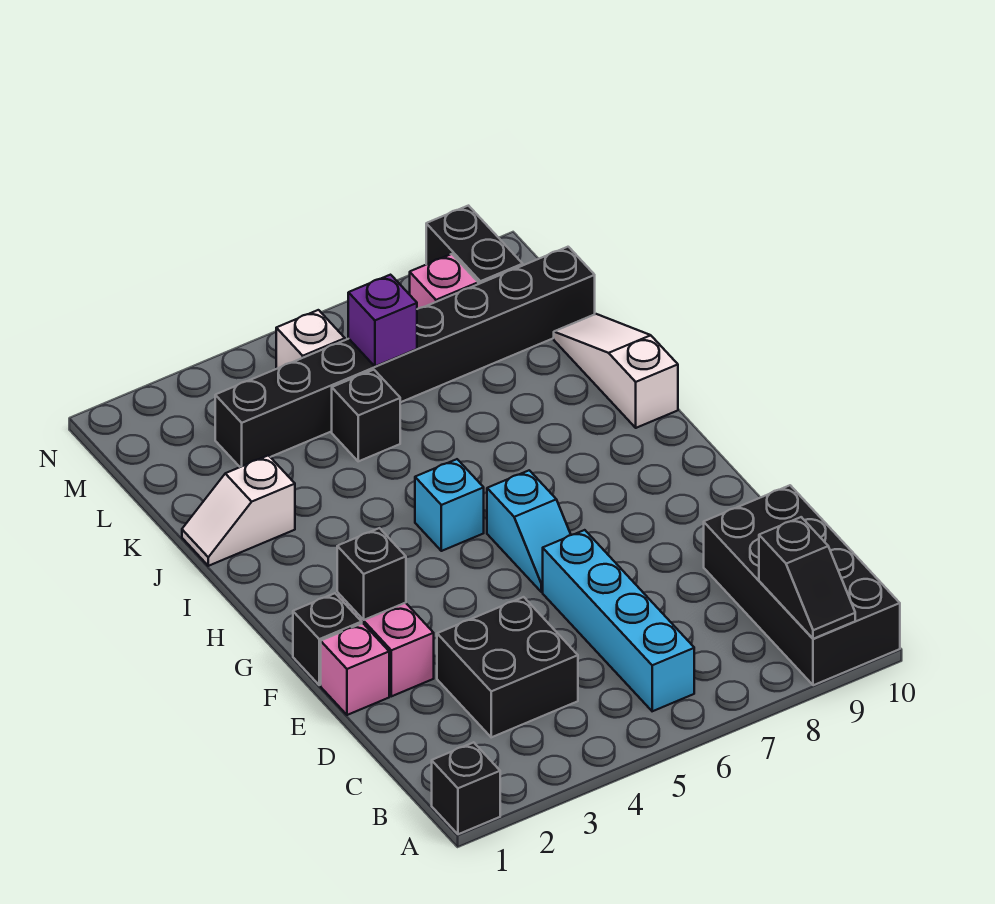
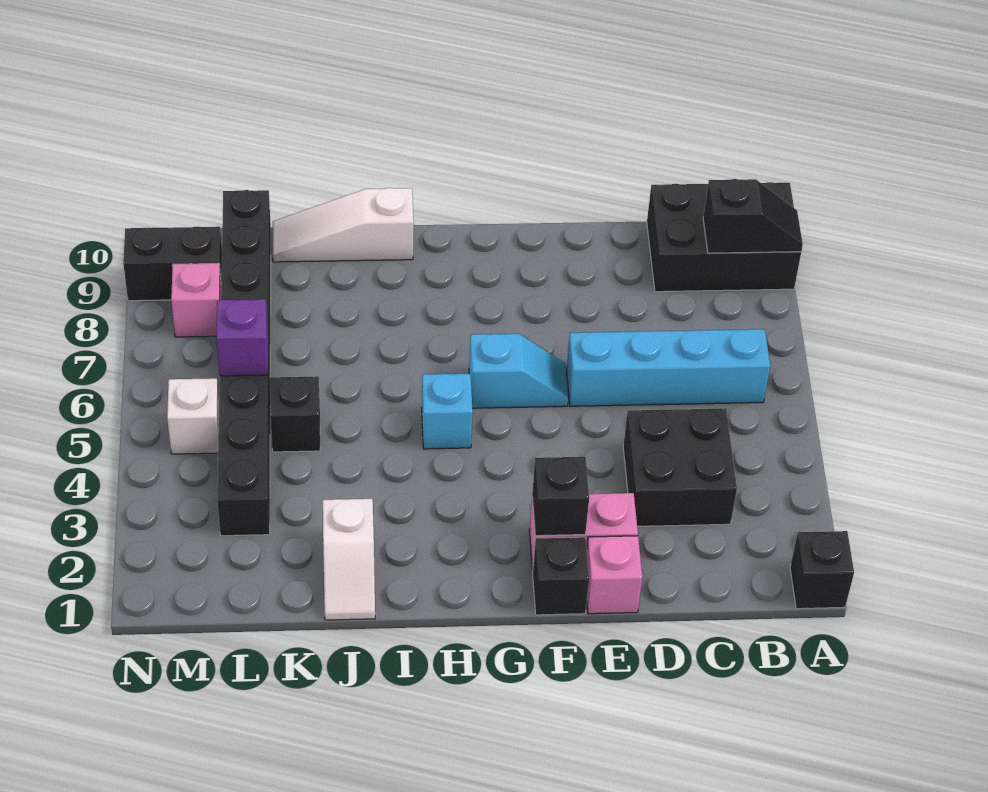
black brick A9:D10 level 1 -> black brick A9:C10 level 1

